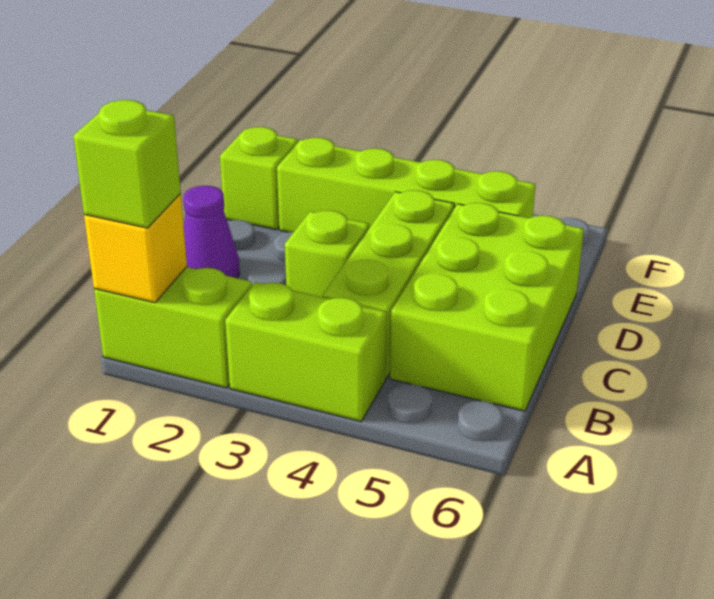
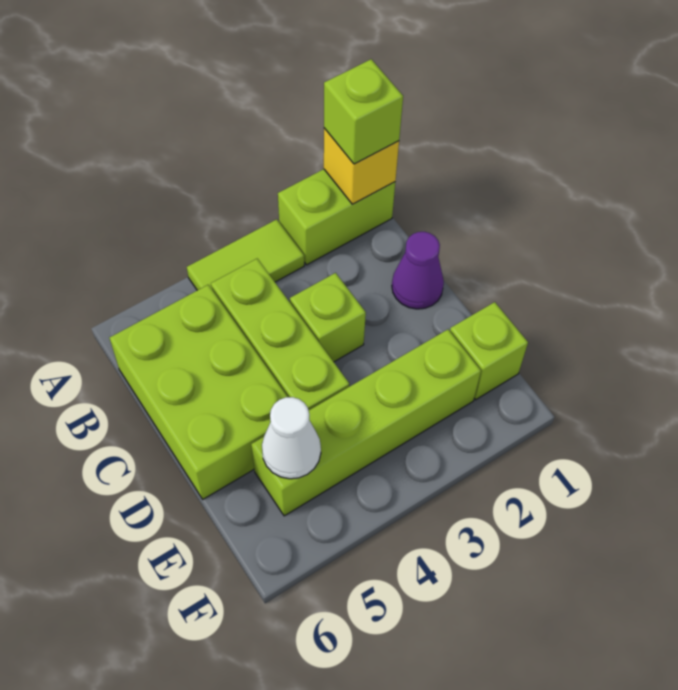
lime brick A3:A4 level 1 -> lime tile A3:A4 level 1
none -> white cone E5 level 2

